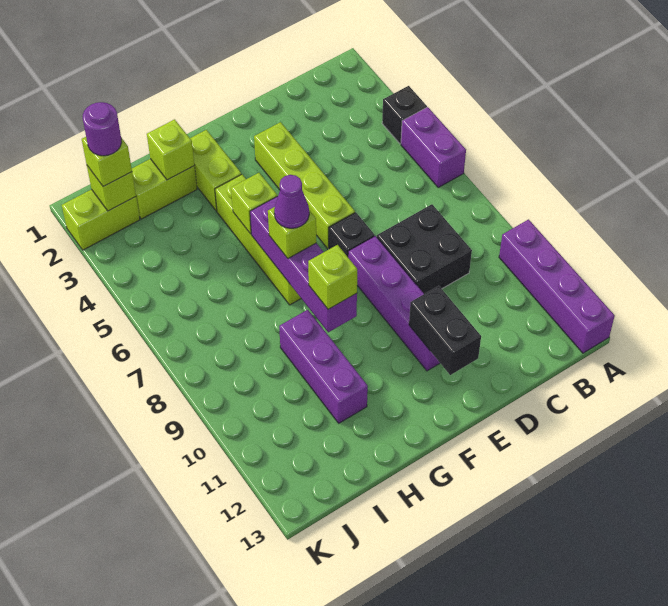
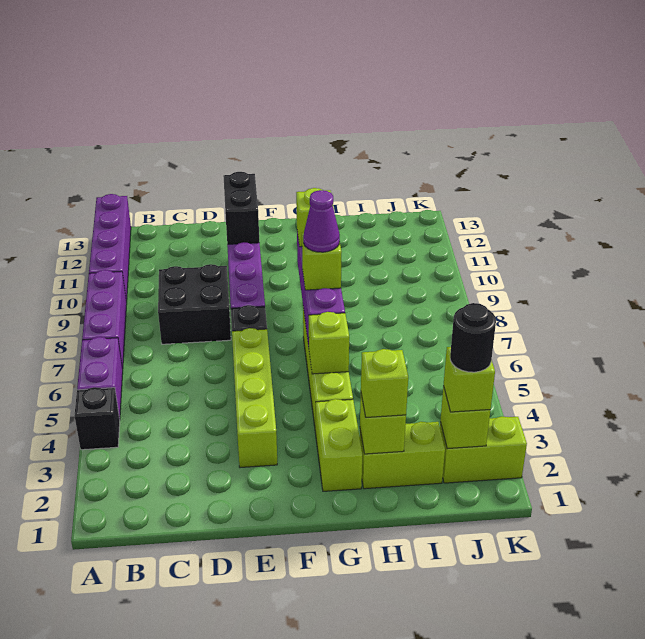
none -> lime brick H2 level 3
purple brick H9:H11 level 1 -> purple brick A7:A9 level 1
purple round brick J2 level 4 -> black round brick J2 level 4

